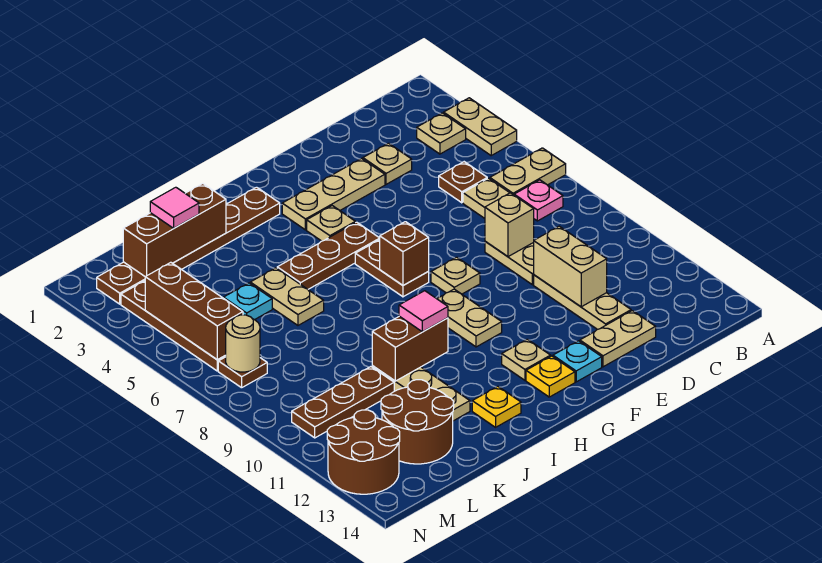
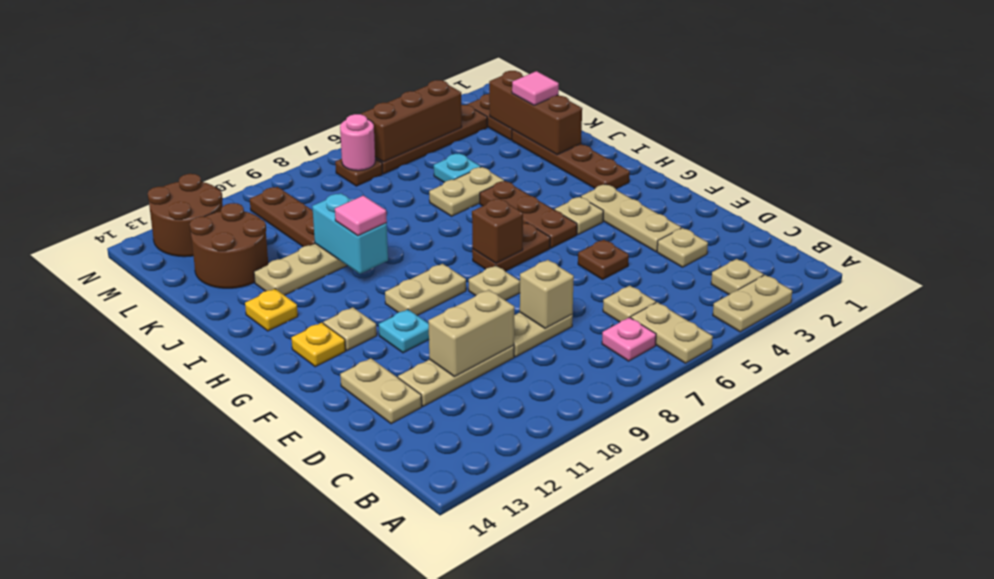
brown plate C5 level 1 -> brown plate E5 level 1
cyan plate F13 level 1 -> cyan plate F11 level 1
brown brick I10:J10 level 2 -> cyan brick I10:J10 level 2
tan round brick M7 level 2 -> pink round brick M7 level 2

